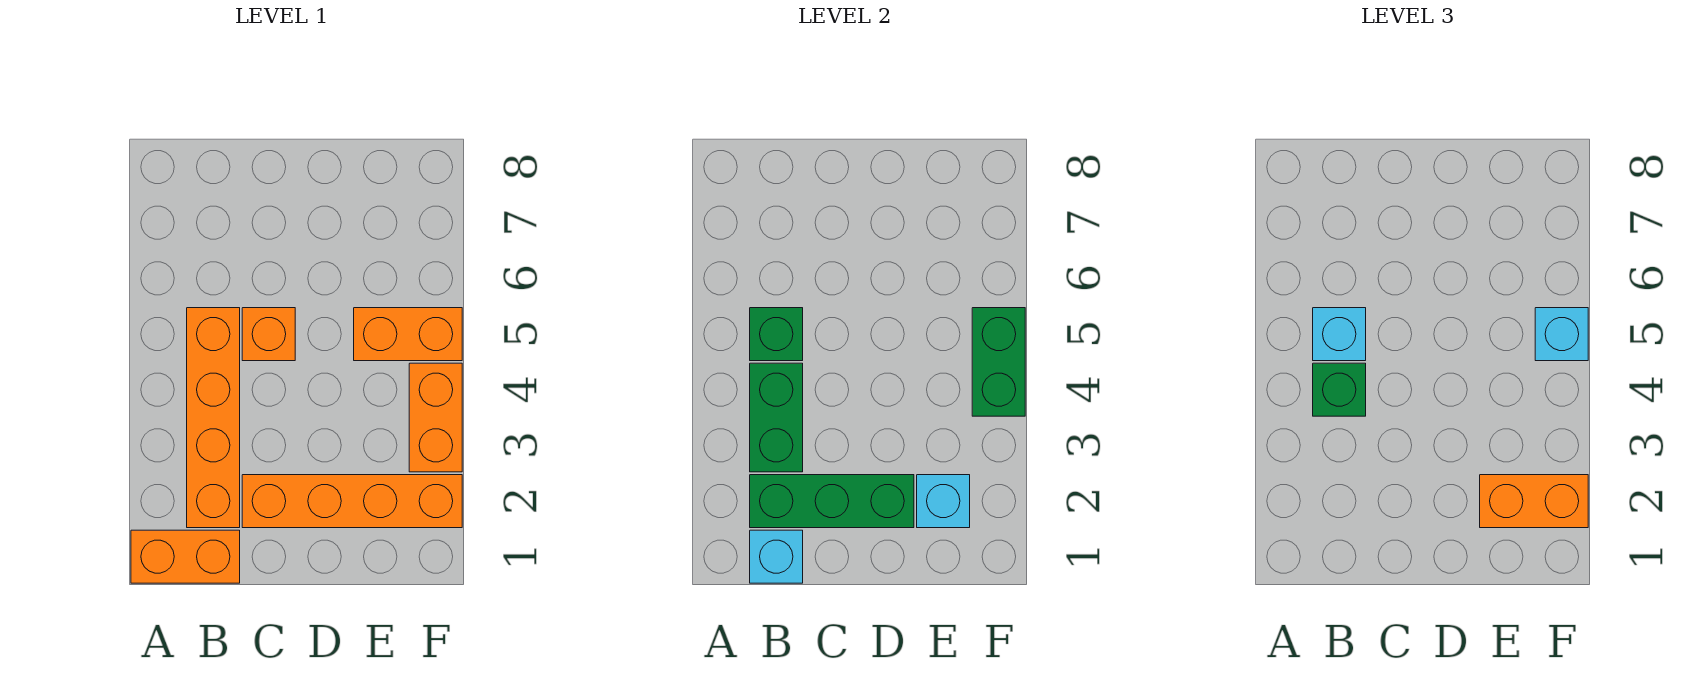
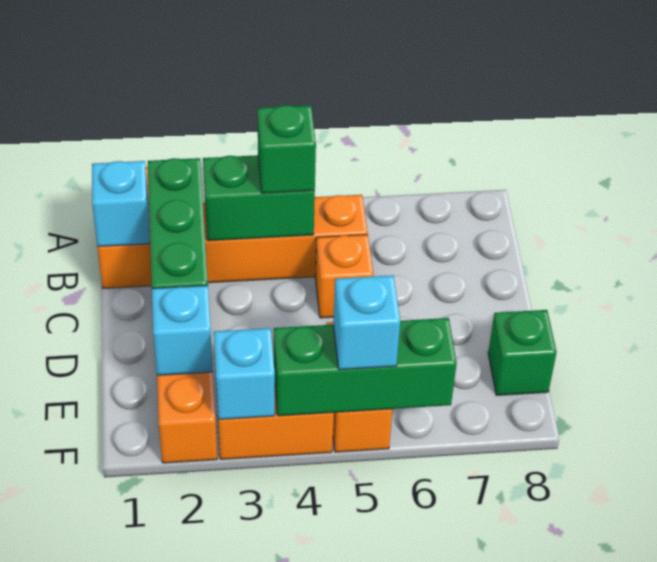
green brick B5 level 2 -> green brick E8 level 1
cyan brick B5 level 3 -> cyan brick F3 level 2
orange brick E2:F2 level 3 -> none
green brick F4:F5 level 2 -> green brick F4:F6 level 2

